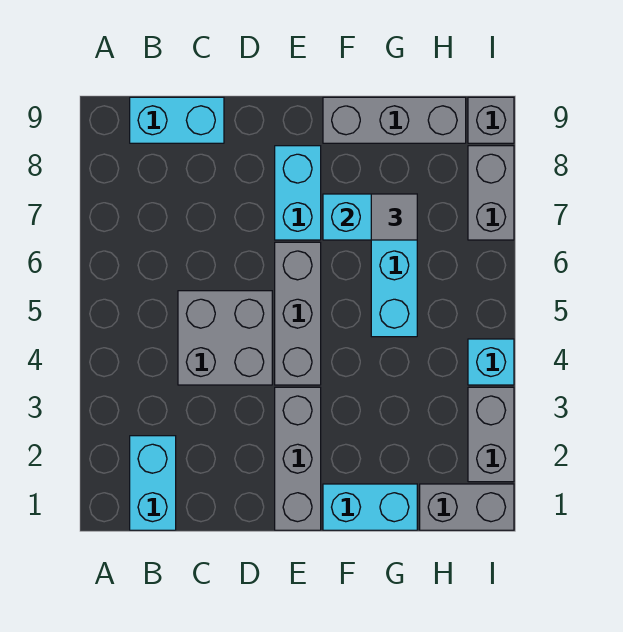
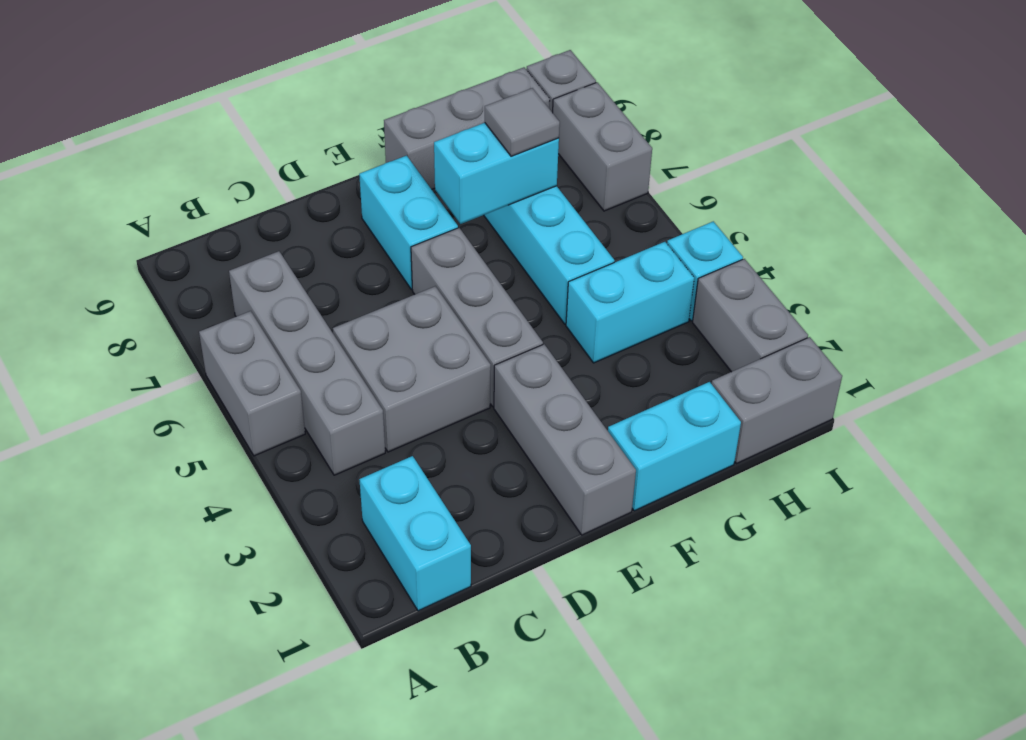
none -> grey brick A5:A6 level 1
none -> grey brick B4:B7 level 1
cyan brick B9:C9 level 1 -> cyan brick G4:H4 level 1

